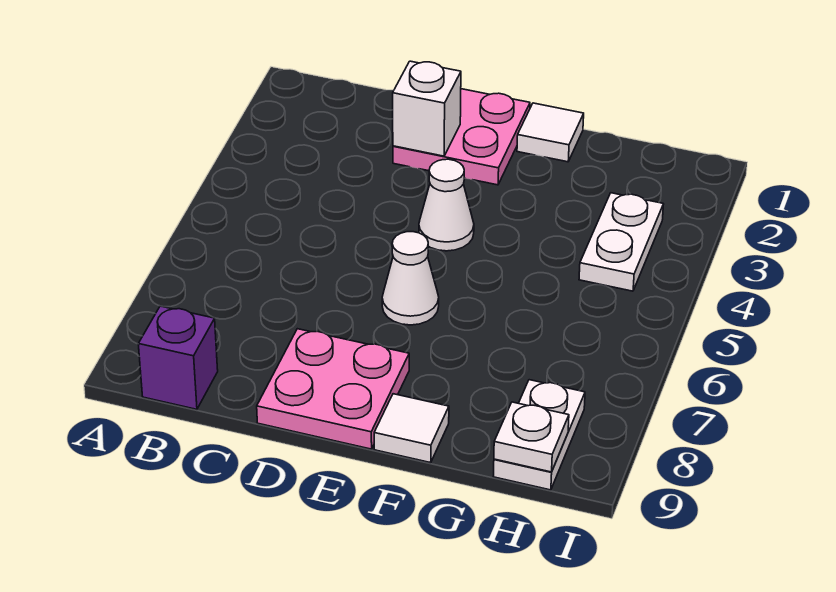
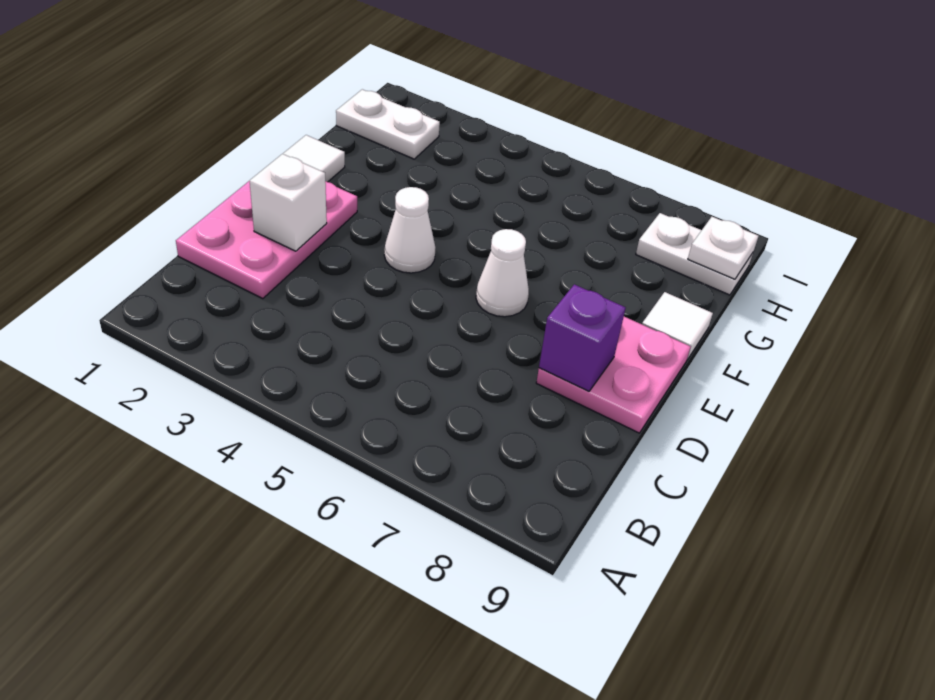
purple brick B9 level 1 -> purple brick D8 level 2
pink plate D1:E2 level 1 -> pink plate C1:E2 level 1
white plate H3:H4 level 1 -> white plate H1:H2 level 1

